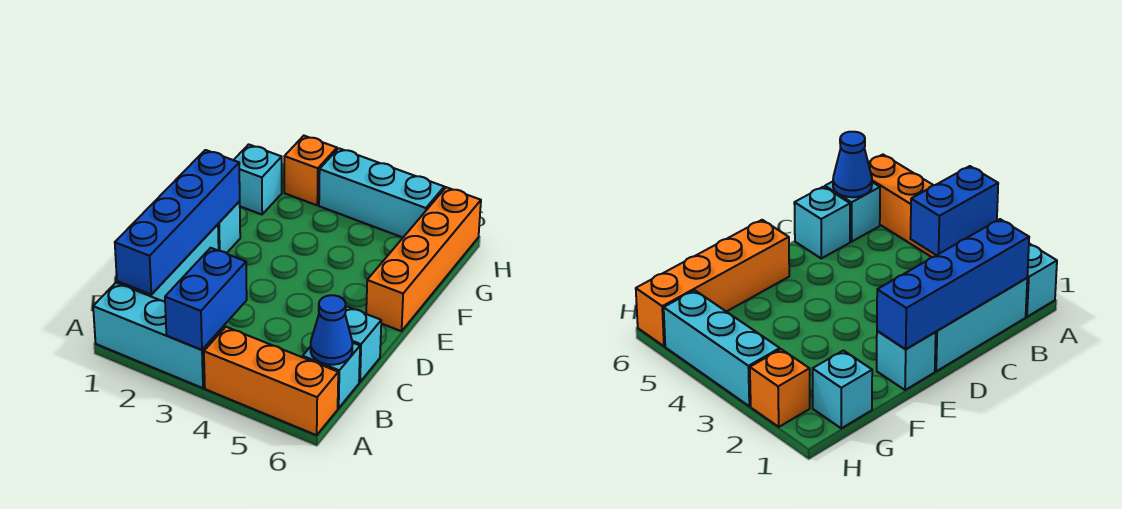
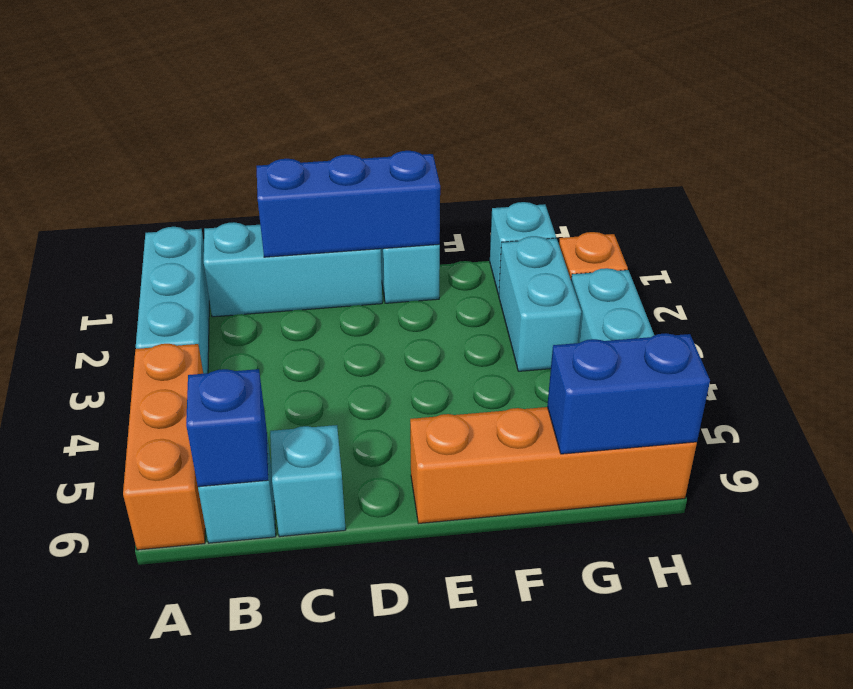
blue brick A3:B3 level 2 -> blue brick G6:H6 level 2
blue brick B1:E1 level 2 -> blue brick C1:E1 level 2
blue cone B6 level 2 -> blue brick B6 level 2
none -> cyan brick G2:G3 level 1

